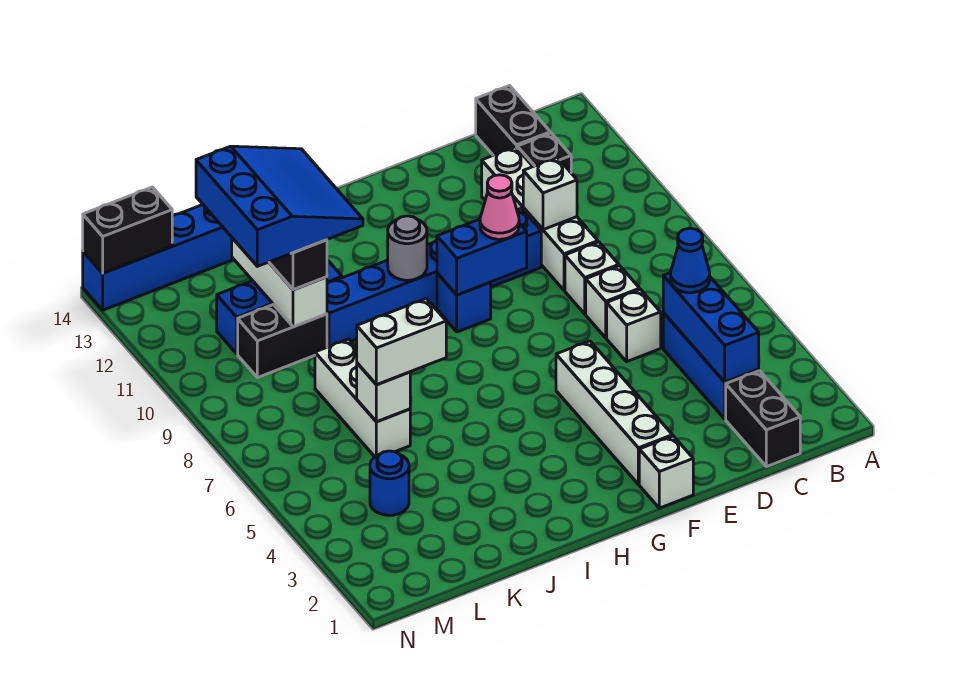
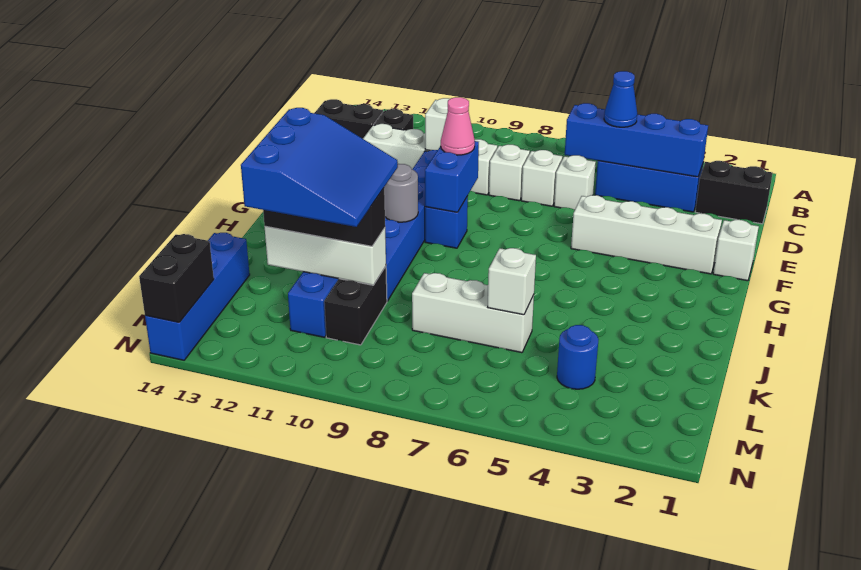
blue brick C3:C5 level 2 -> blue brick C3:C6 level 2
white brick J6:K6 level 3 -> none
blue slope J10:L12 level 4 top L -> blue slope J10:L12 level 4 top 12

